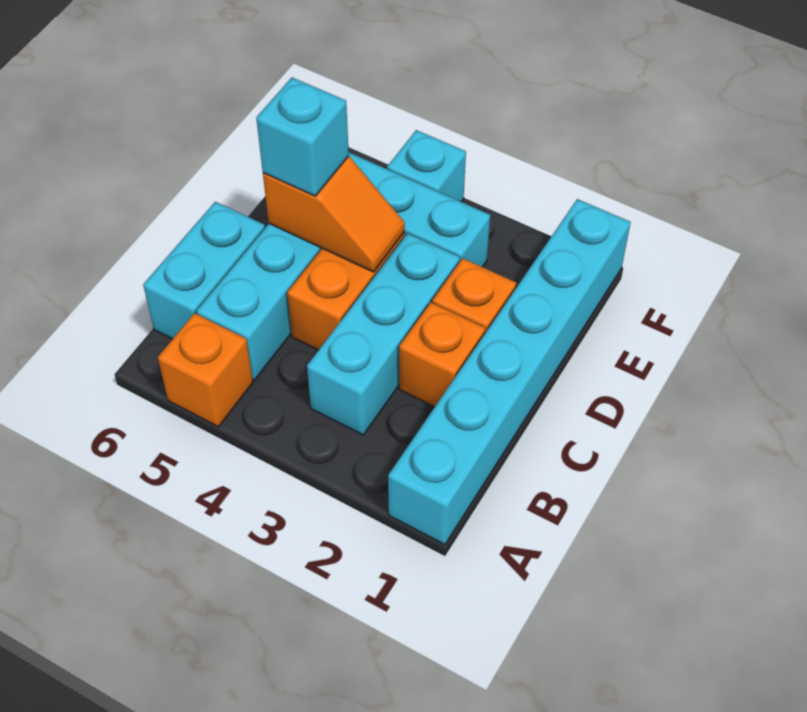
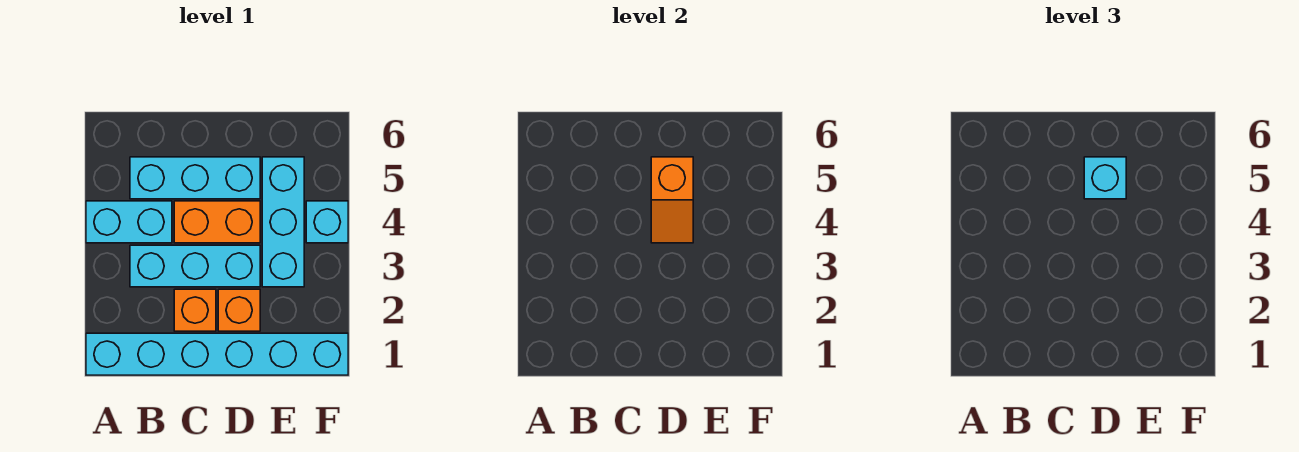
orange brick A5 level 1 -> none
cyan brick B6:C6 level 1 -> cyan brick A4:B4 level 1

